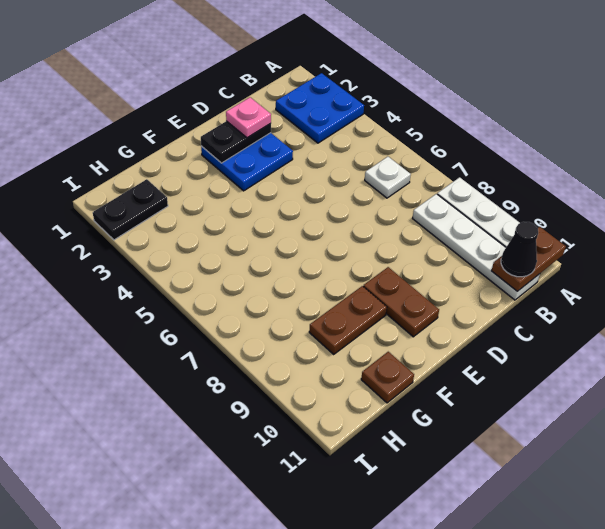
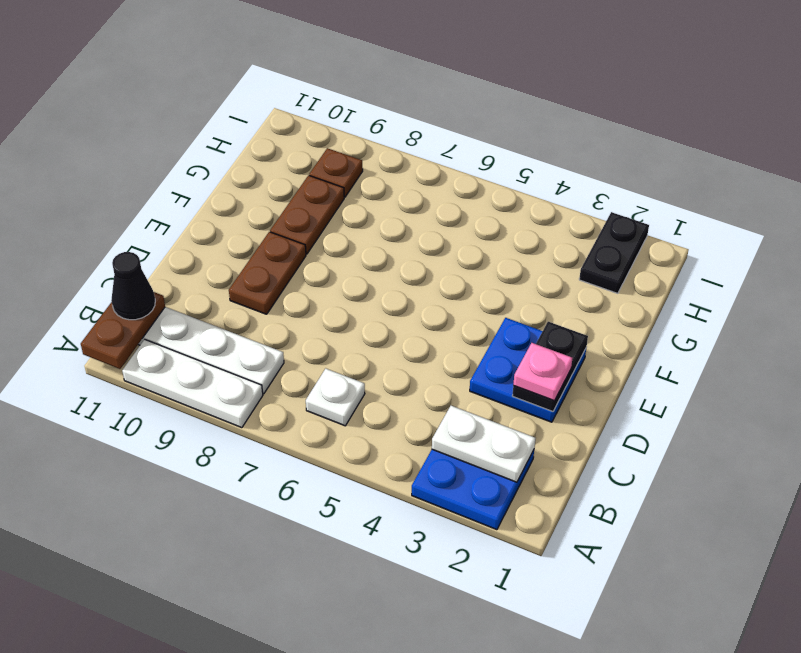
none -> white plate B2:B3 level 2
brown plate E9:E10 level 1 -> brown plate D9:E9 level 1
brown plate G11 level 1 -> brown plate H9 level 1

